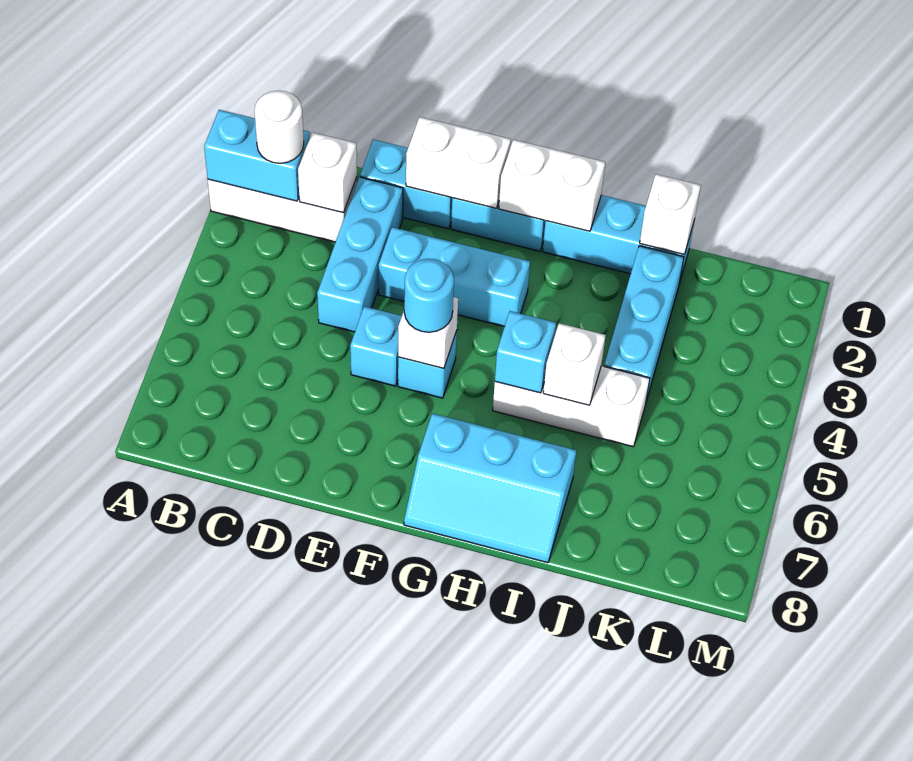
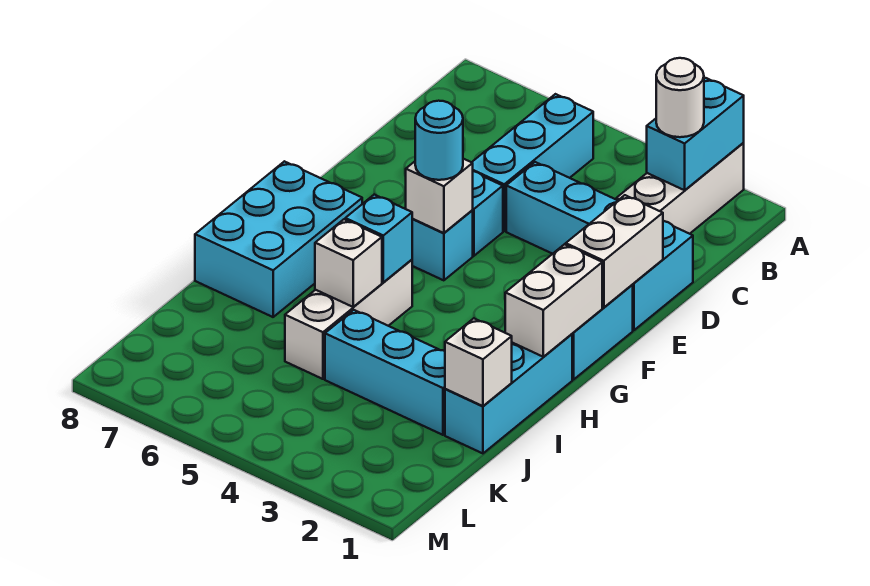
white brick C2 level 2 -> none
cyan brick E3:G3 level 1 -> cyan brick B5:D5 level 1
cyan slope G7:I8 level 1 top 7 -> cyan brick G7:I8 level 1

